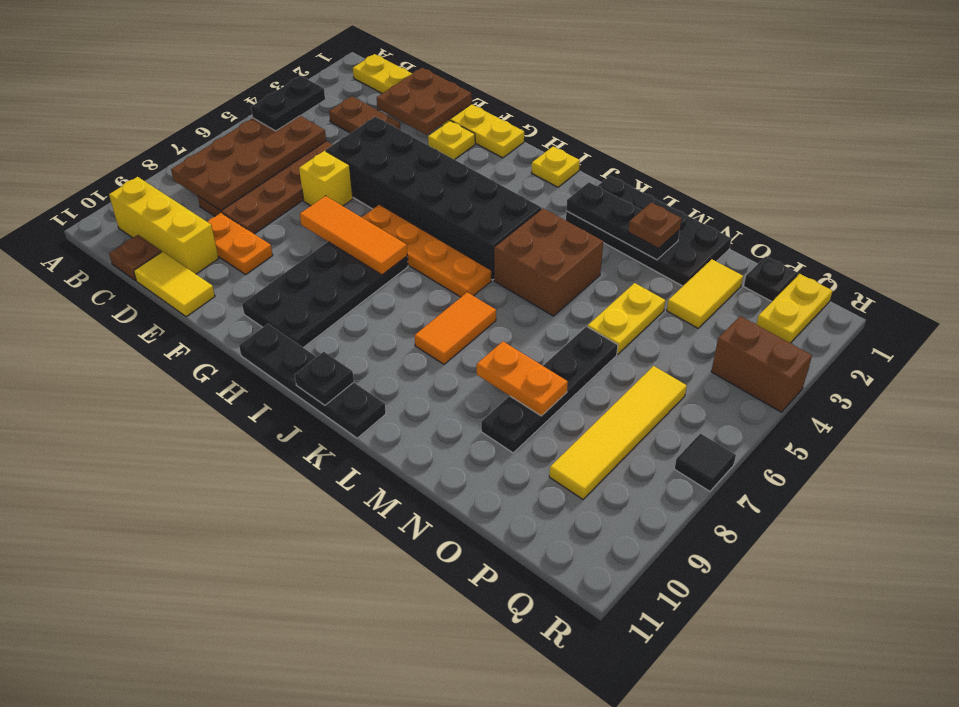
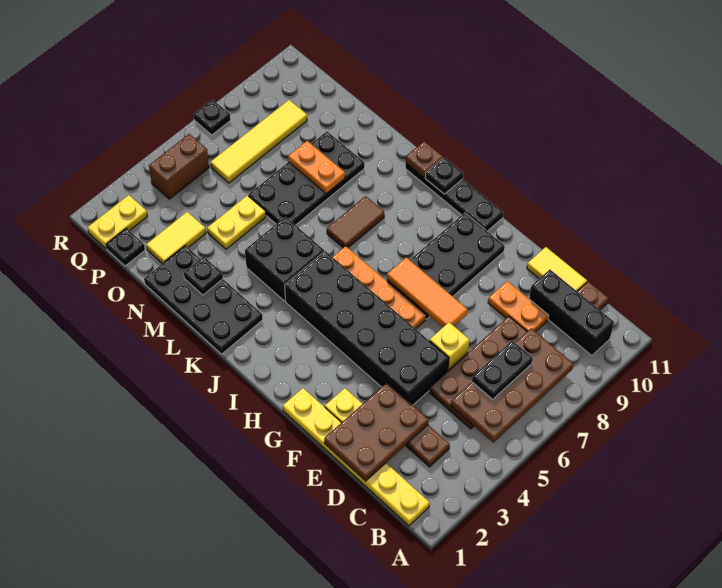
black plate B4:B5 level 3 -> black plate C6:C7 level 3
yellow brick B10:D10 level 1 -> black brick B10:D10 level 1
brown plate D1:E2 level 2 -> brown plate D1:E3 level 2
yellow plate I1 level 1 -> none
black plate K2:M2 level 2 -> black plate M2 level 2
brown brick K4:L5 level 1 -> black brick K4:L5 level 1
orange tile K7:K8 level 1 -> brown tile K7:K8 level 1
brown plate M2 level 3 -> brown plate K11 level 2
black plate N6:N9 level 1 -> black plate M6:N9 level 1
brown brick Q4:R4 level 1 -> brown brick Q4:Q5 level 1
black tile R7 level 1 -> black plate R7 level 1

